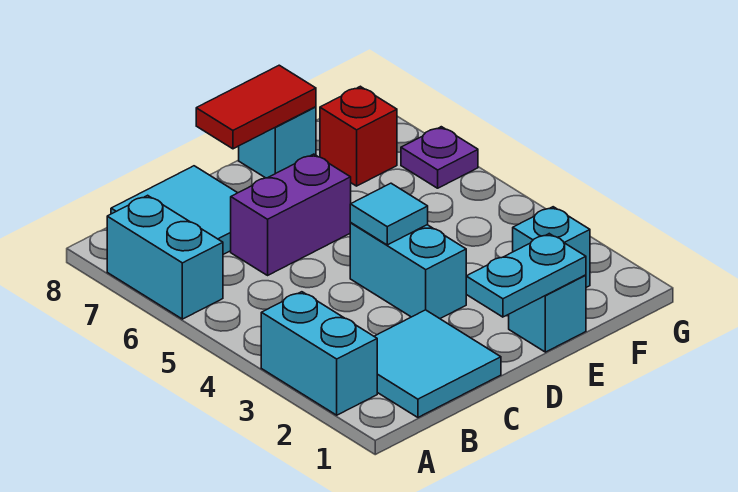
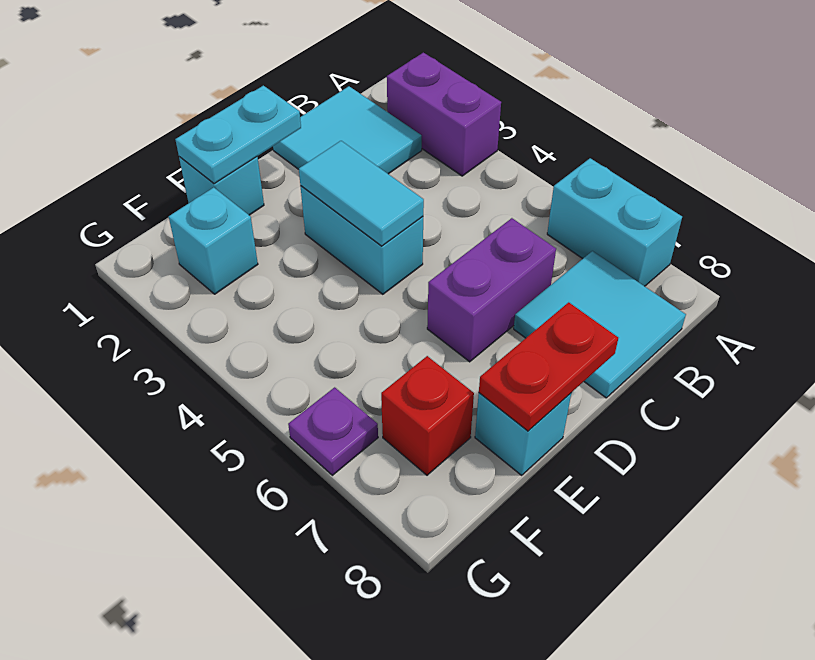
cyan brick A2:A3 level 1 -> purple brick A2:A3 level 1
cyan tile D4 level 2 -> cyan tile D3:D4 level 2
red tile D8:E8 level 2 -> red plate D8:E8 level 2

